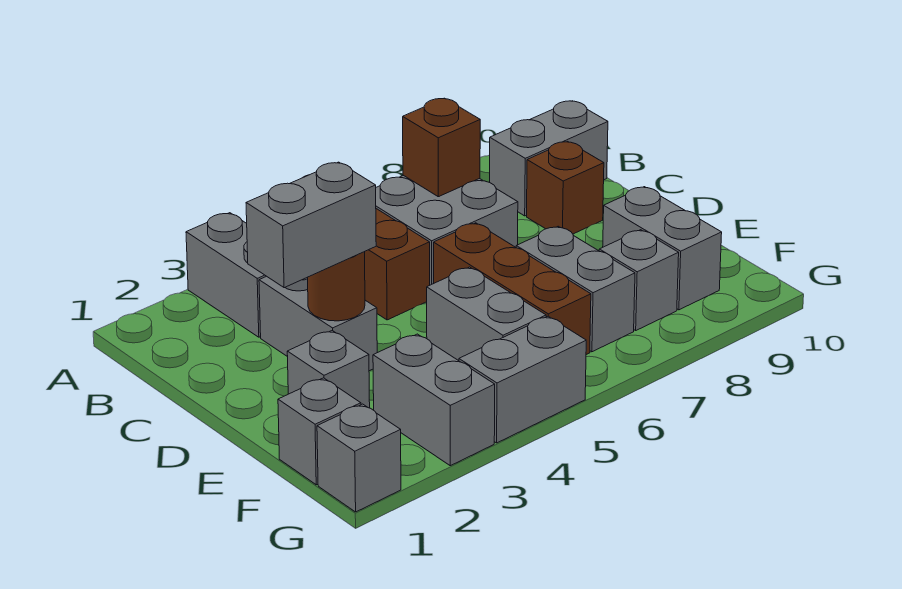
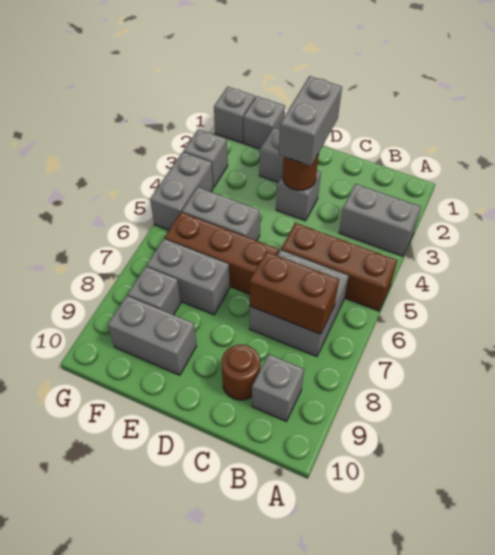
brown brick B7 level 2 -> brown brick B7:C7 level 2
grey brick B9:B10 level 1 -> grey brick B9 level 1
grey brick C3:D3 level 1 -> grey brick D3 level 1
brown brick C9 level 1 -> brown round brick C9 level 1
grey brick F3:G3 level 1 -> grey brick G3 level 1

